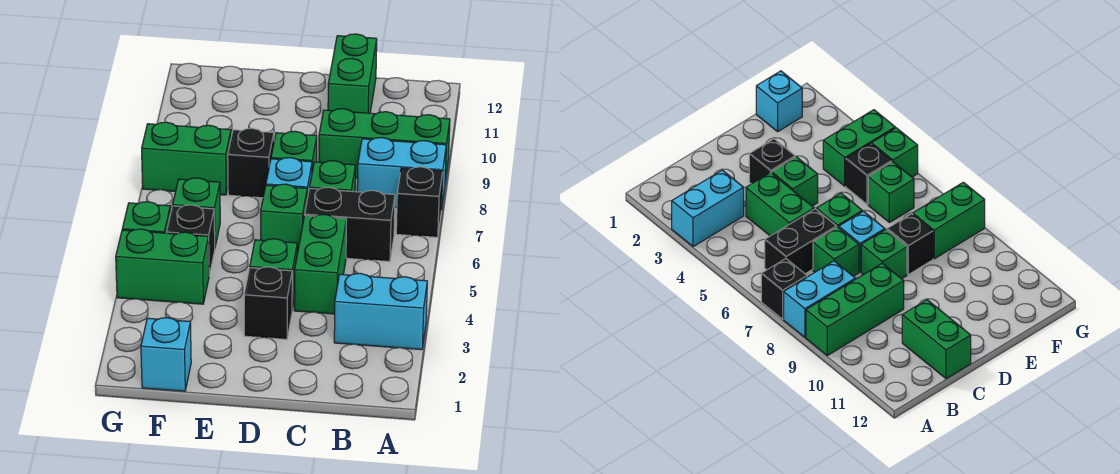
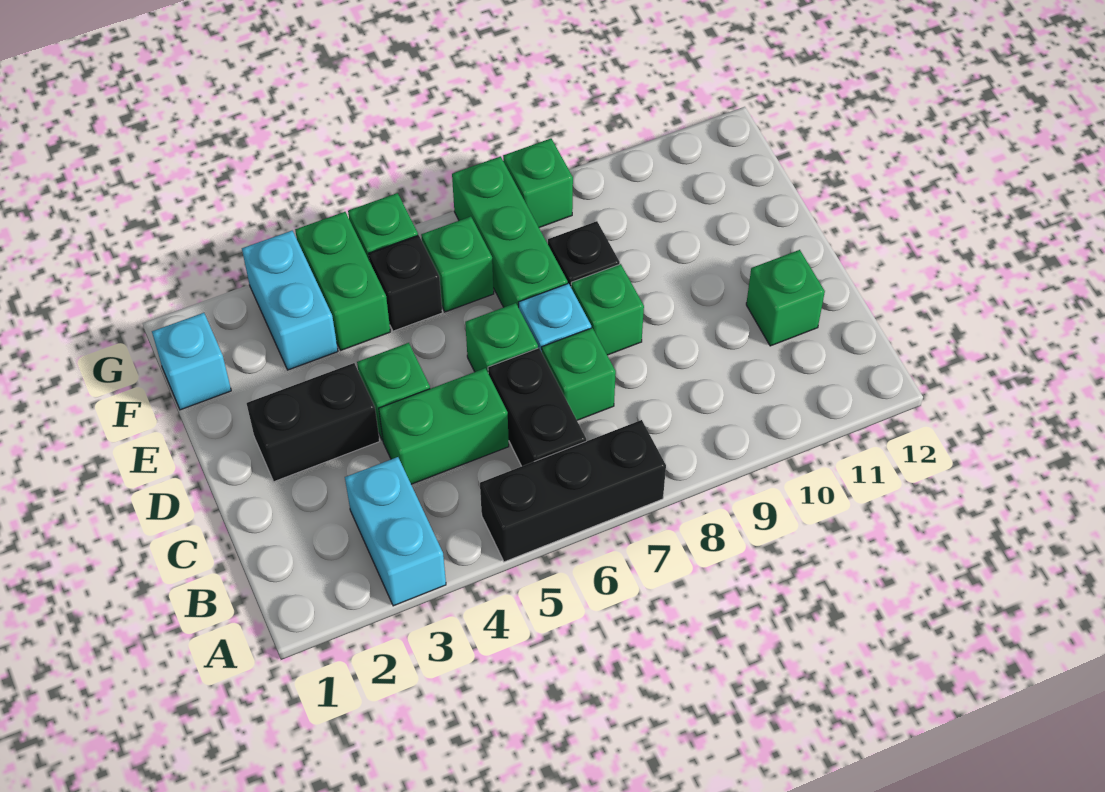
black brick A7 level 1 -> black brick A5:A7 level 1
cyan brick A8:B8 level 1 -> cyan brick F3:G3 level 1
green brick A9:C9 level 1 -> green brick E7:G7 level 1
green brick C11:C12 level 1 -> green brick C11 level 1
black brick D3 level 1 -> black brick D2:D3 level 1
green brick F8:G8 level 1 -> green brick G8 level 1

